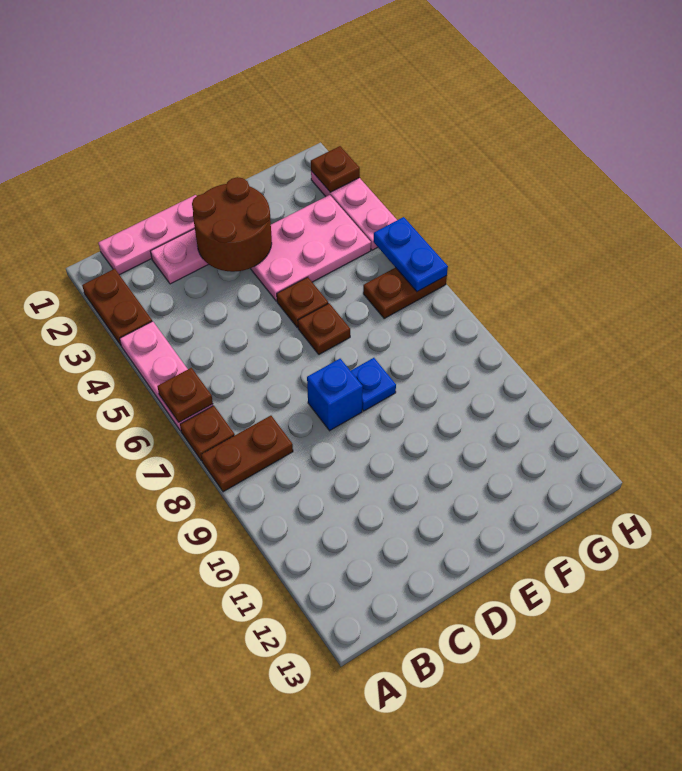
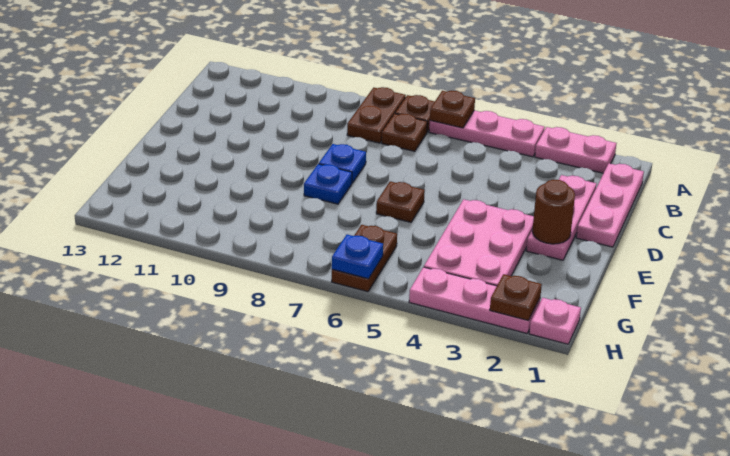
brown plate A2:A3 level 1 -> pink plate A2:A3 level 1
brown round brick D2:E3 level 2 -> brown round brick E2 level 2
blue brick D8 level 1 -> blue plate D8 level 1
brown plate E5 level 1 -> brown plate B7 level 1
none -> pink plate H1 level 1
blue plate H5:H6 level 2 -> blue plate H6 level 2

